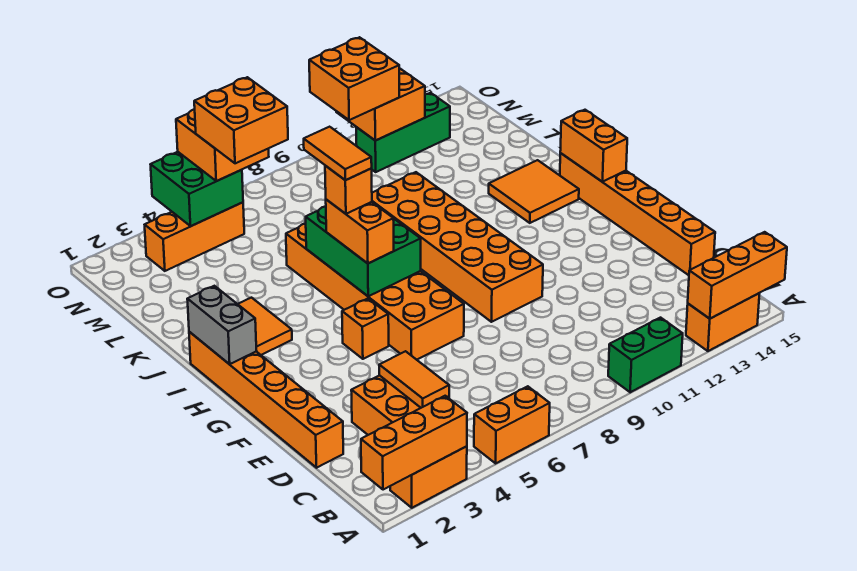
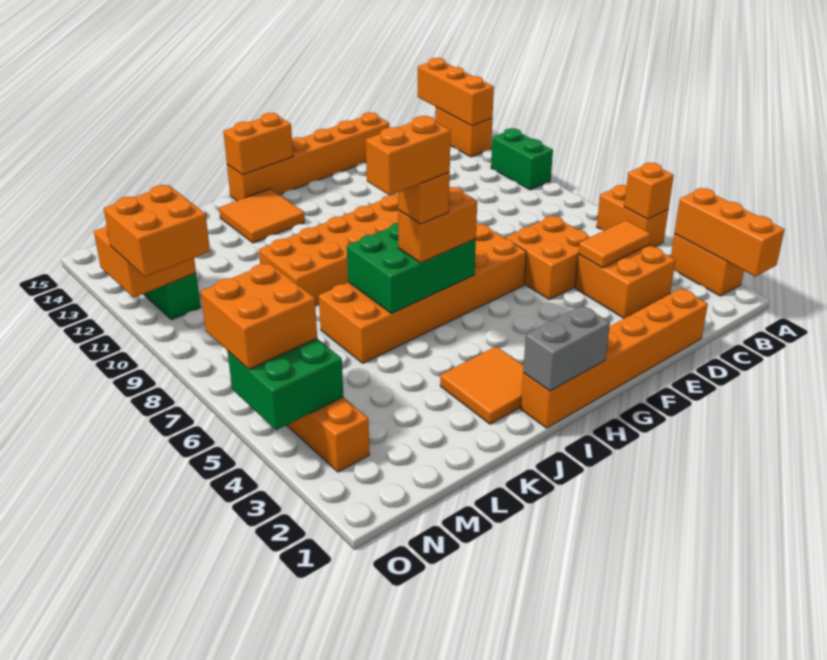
orange brick G5 level 1 -> orange brick A5 level 2
orange tile I6:J6 level 5 -> orange brick I6:J6 level 5
orange brick M5:N6 level 4 -> orange brick D5:E6 level 1

